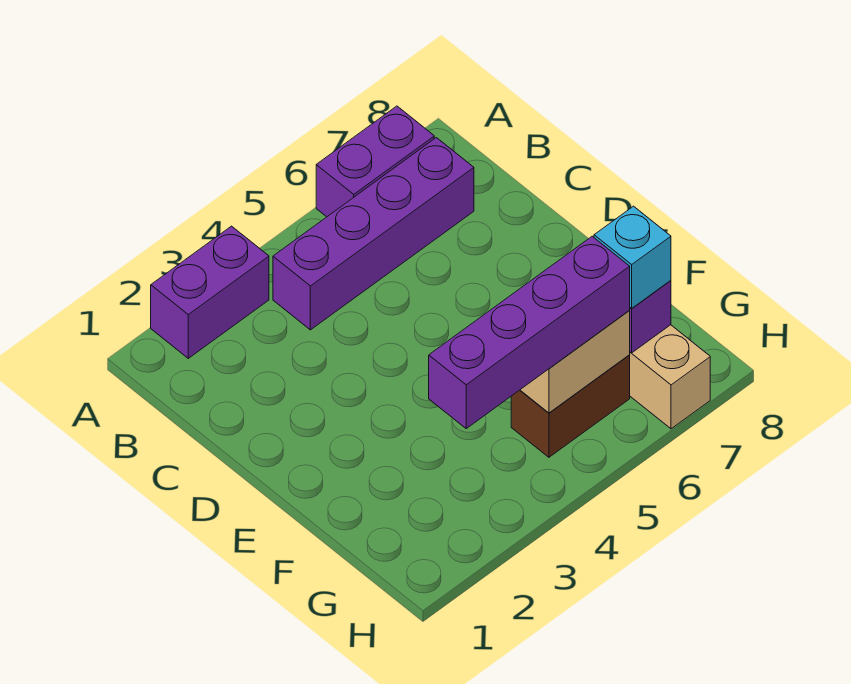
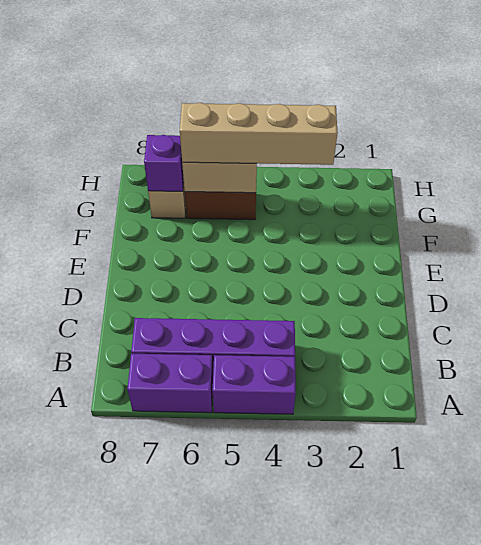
purple brick A2:A3 level 1 -> purple brick A4:A5 level 1
purple brick G3:G6 level 3 -> tan brick G3:G6 level 3
cyan brick G7 level 3 -> none

